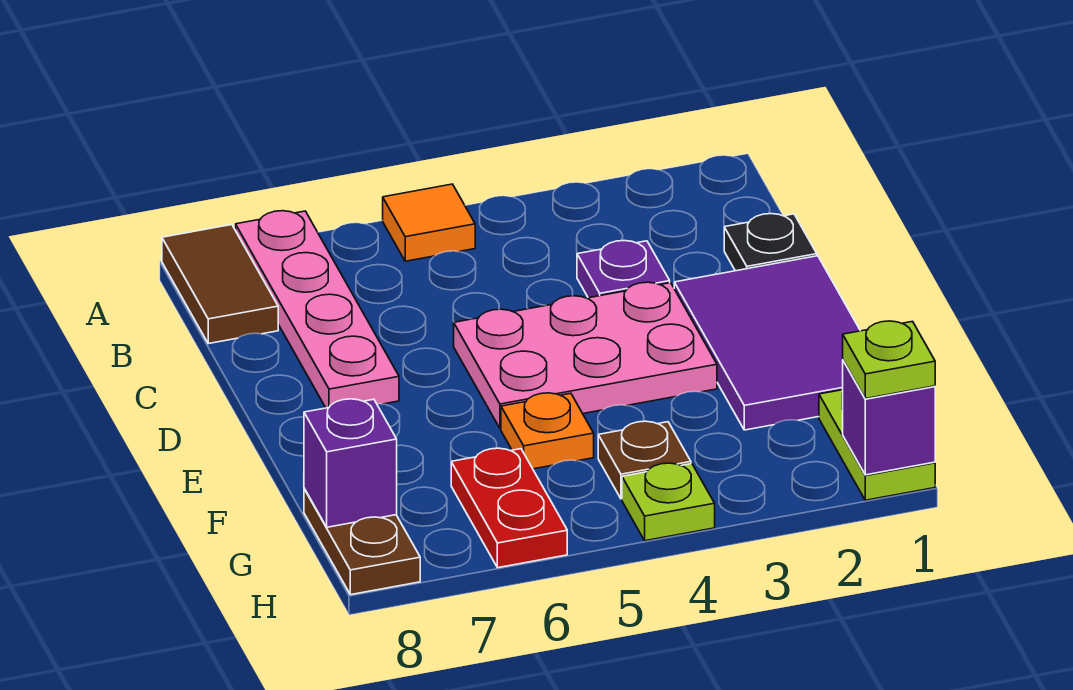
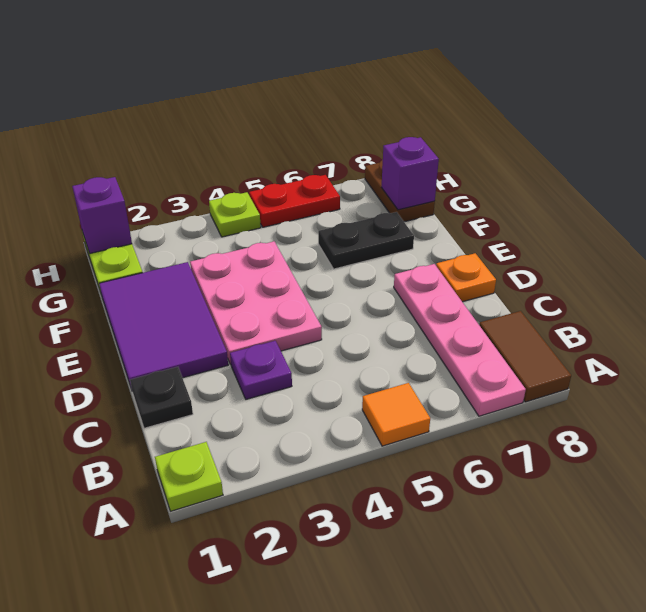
pink plate D3:E5 level 1 -> pink plate D3:F4 level 1
orange plate F5 level 1 -> orange plate D8 level 1
none -> black plate F6:F7 level 1
brown plate G4 level 1 -> none
red plate G6:H6 level 1 -> red plate H5:H6 level 1
lime plate H1 level 3 -> lime plate A1 level 1

